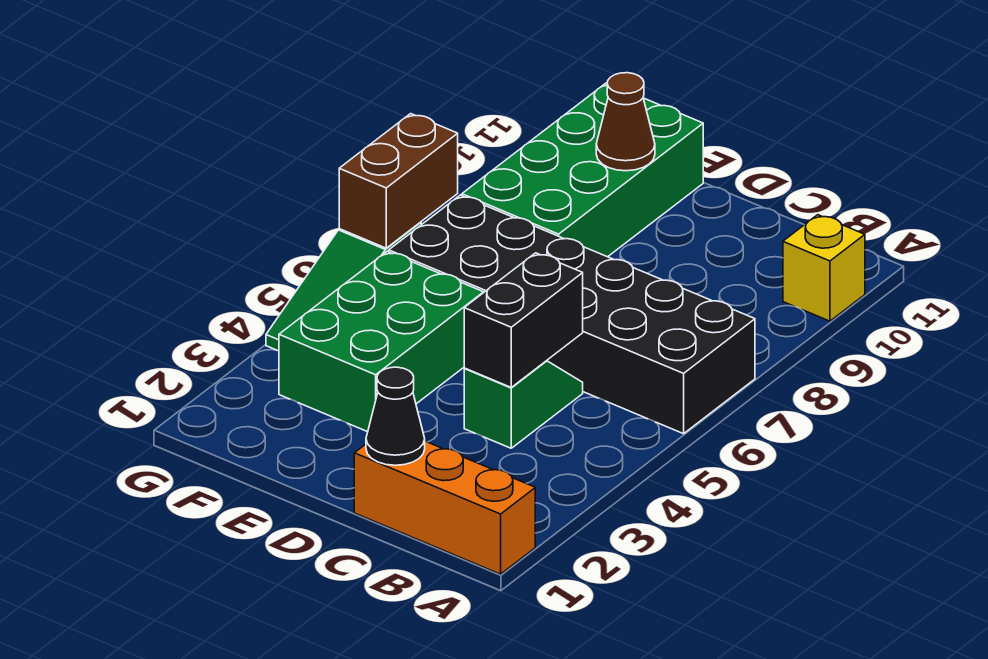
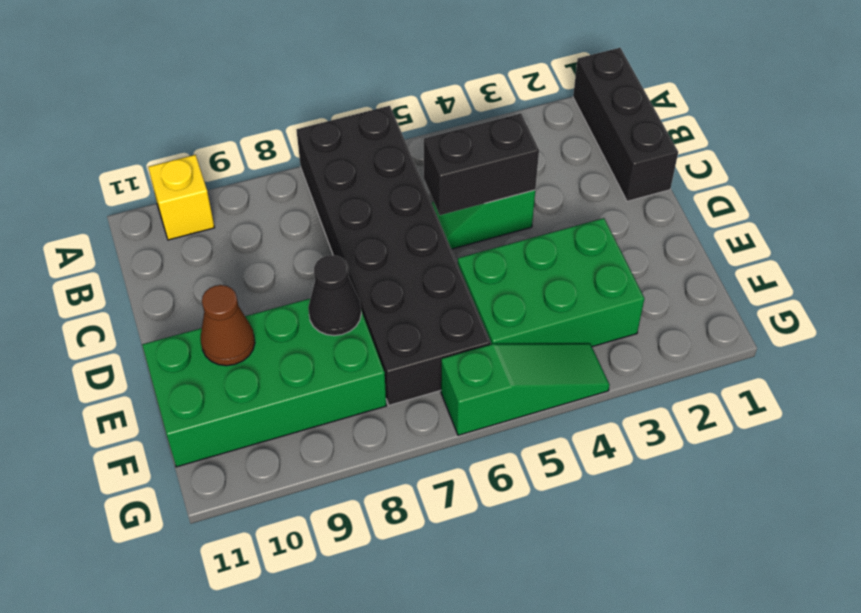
orange brick A1:C1 level 1 -> black brick A1:C1 level 1
black cone C1 level 2 -> black cone E8 level 2
brown brick G6:G7 level 2 -> none

